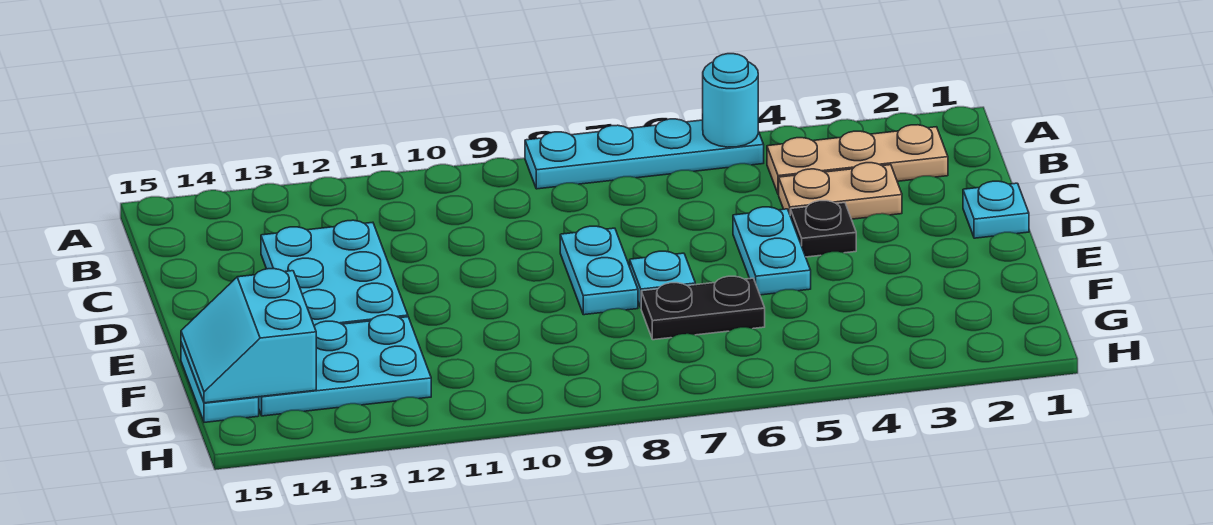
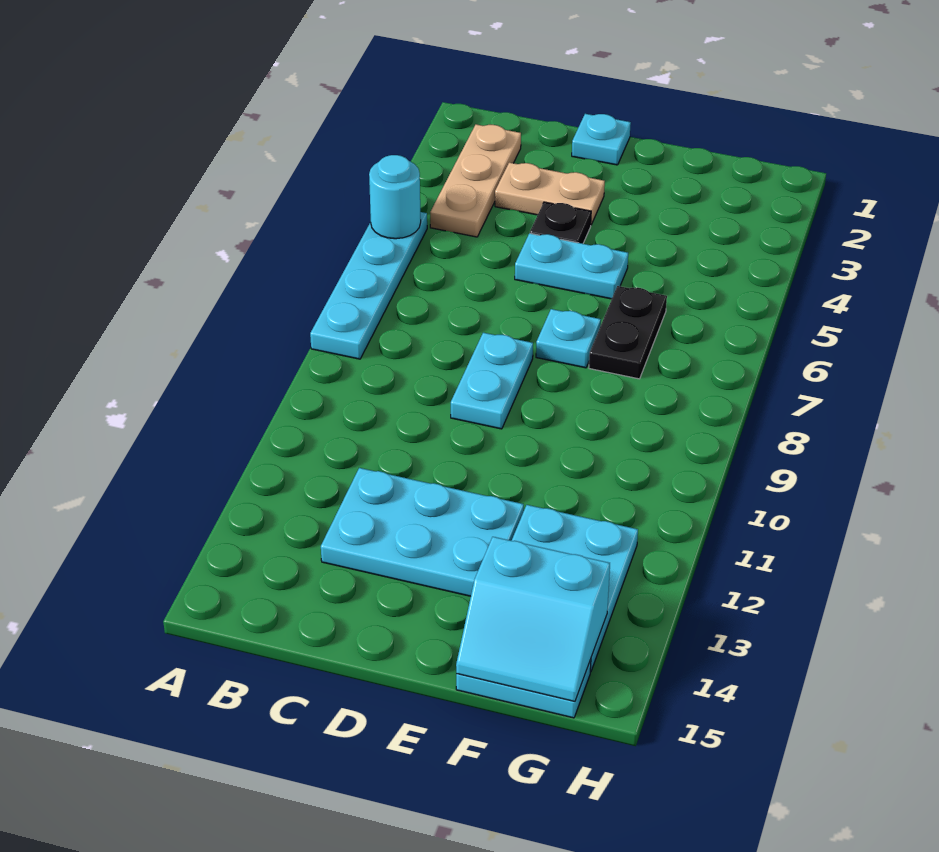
tan plate C3:C4 level 1 -> tan plate C3:D3 level 1
cyan plate D8:E8 level 1 -> cyan plate D8:D9 level 1

